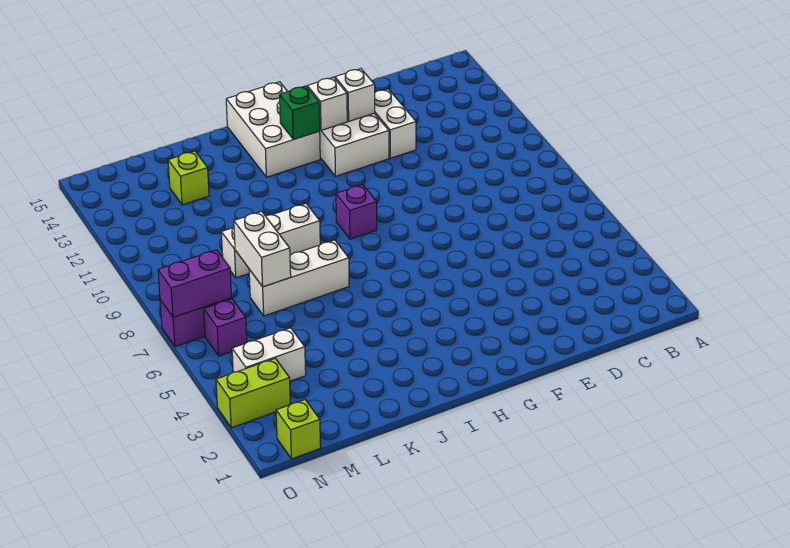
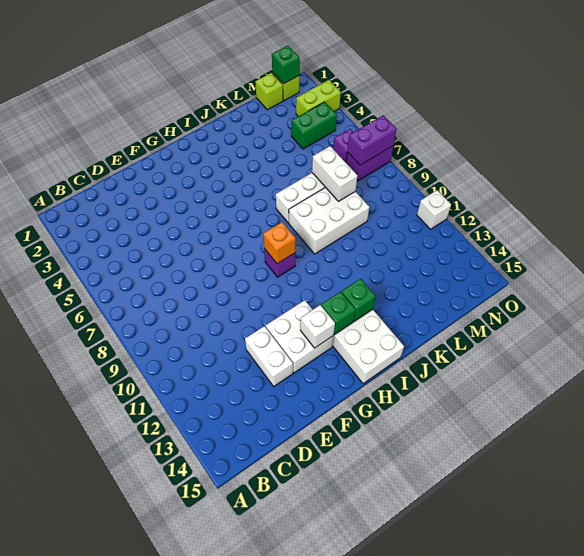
white brick F13 level 2 -> white brick O11 level 1
none -> orange brick H9 level 2
none -> green brick I13 level 2
white brick J9:L9 level 1 -> white brick J8:L9 level 1
lime brick L13 level 1 -> lime brick M1 level 1
white brick M4:N4 level 1 -> green brick M4:N4 level 1
none -> green brick N1 level 2

